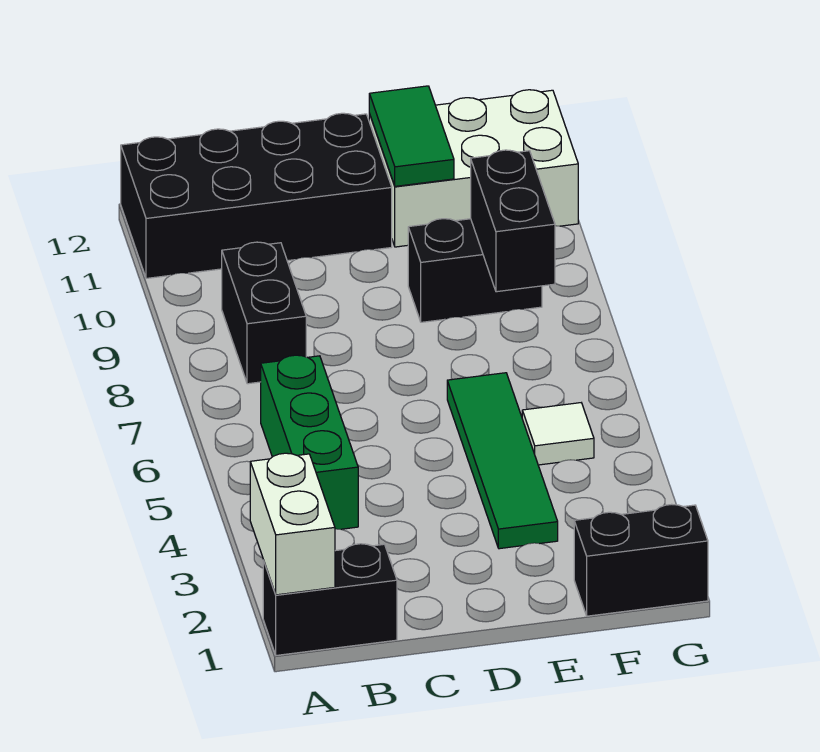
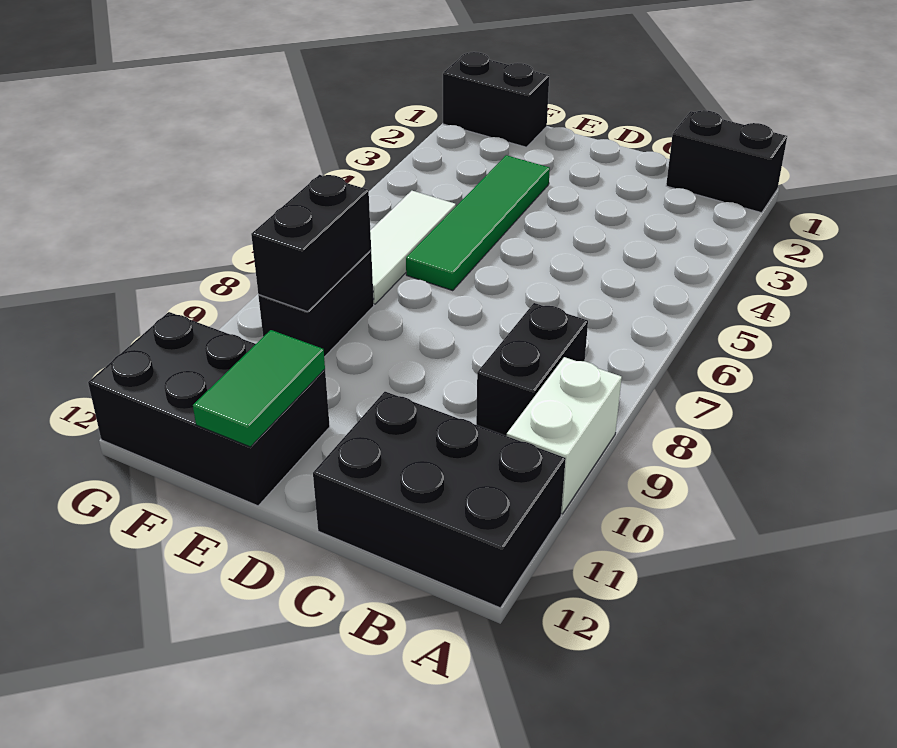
white brick A1:A2 level 2 -> white brick A9:A10 level 1
black brick A11:D12 level 1 -> black brick A11:C12 level 1
green brick B4:B6 level 1 -> none
black brick E9:F9 level 1 -> black brick F8:F9 level 1
white brick E11:G12 level 1 -> black brick E11:G12 level 1
white tile F5 level 1 -> white tile F5:F7 level 1

